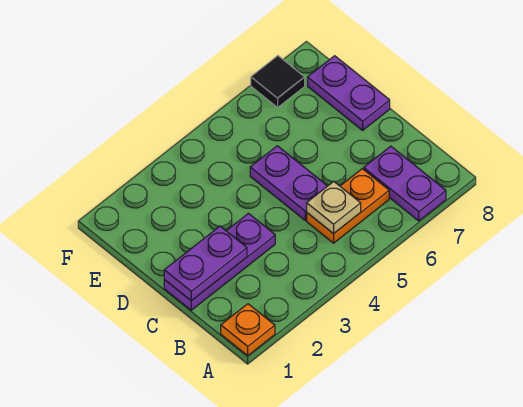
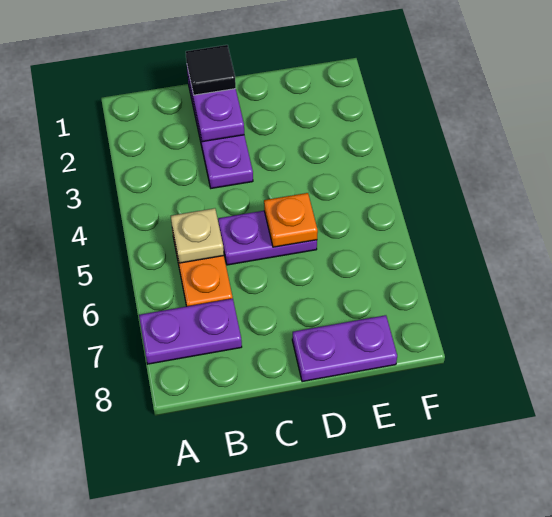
orange plate A1 level 1 -> orange plate D5 level 2
black tile F7 level 1 -> black tile C1 level 3

